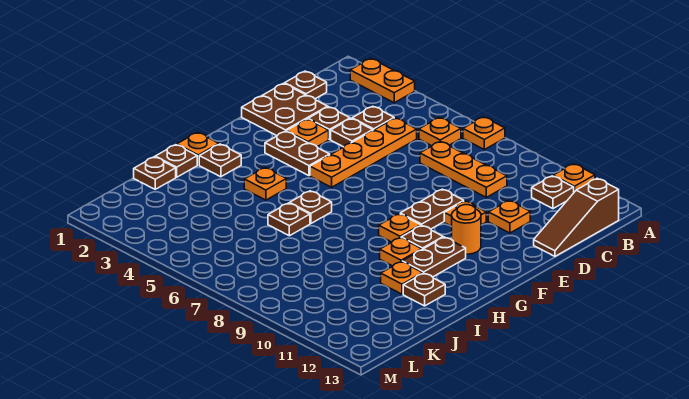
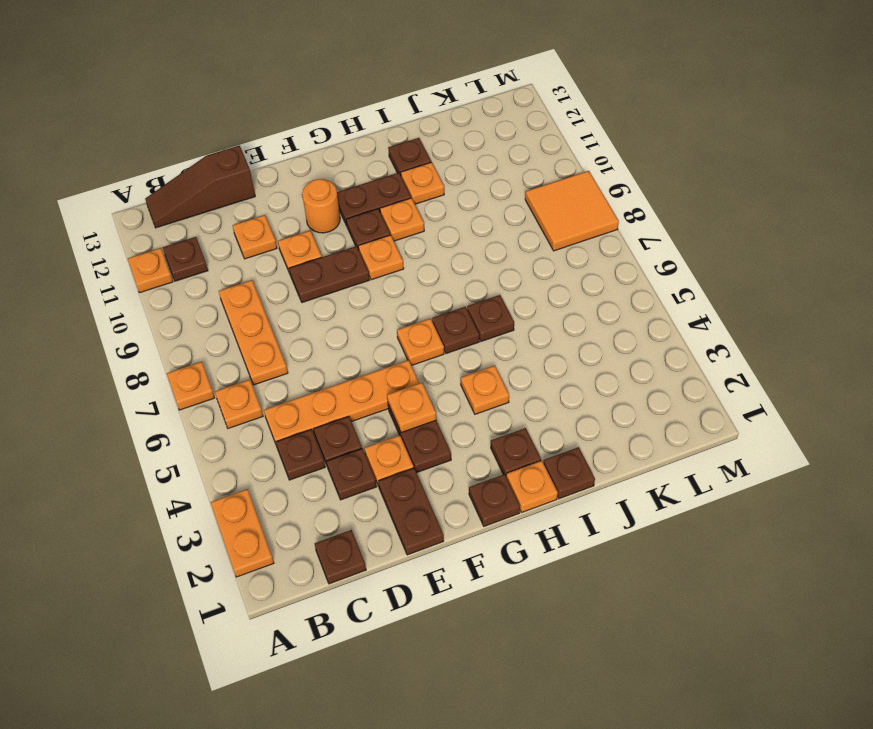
brown slope B13:D13 level 1 top B -> brown slope B13:D13 level 1 top D
brown plate D1:E2 level 1 -> brown plate E1:E2 level 1
none -> orange plate F4 level 2
none -> orange plate G6 level 1
brown plate J1 level 1 -> brown plate G1 level 1
none -> orange tile L8:M9 level 1

